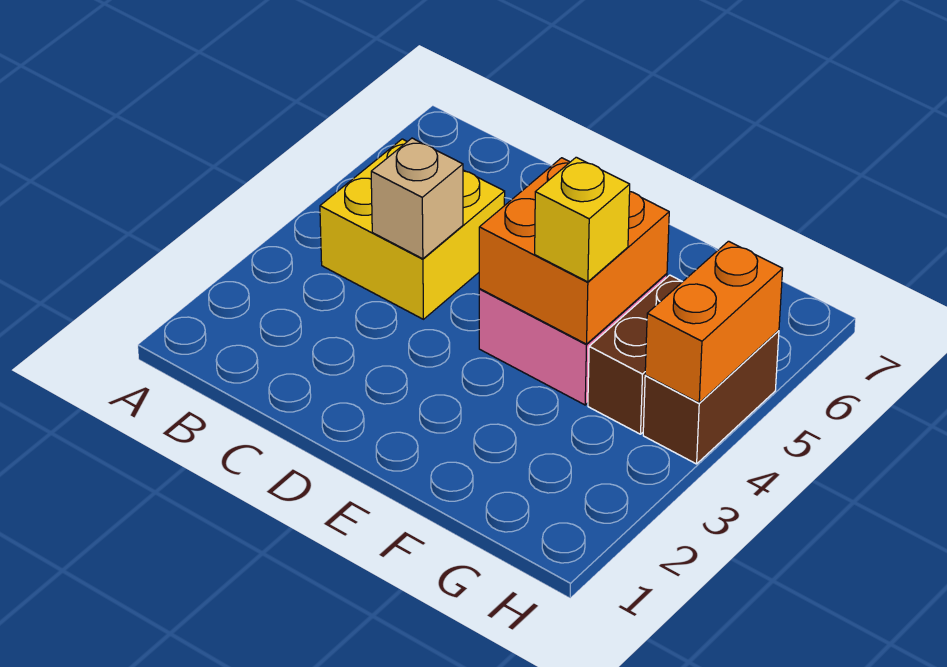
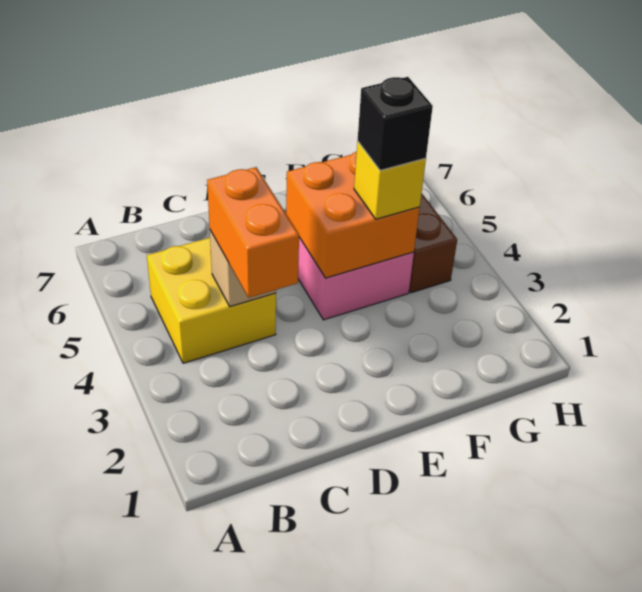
none -> black brick F4 level 4
brown brick H4:H5 level 1 -> none
orange brick H4:H5 level 2 -> orange brick C3:C4 level 3

